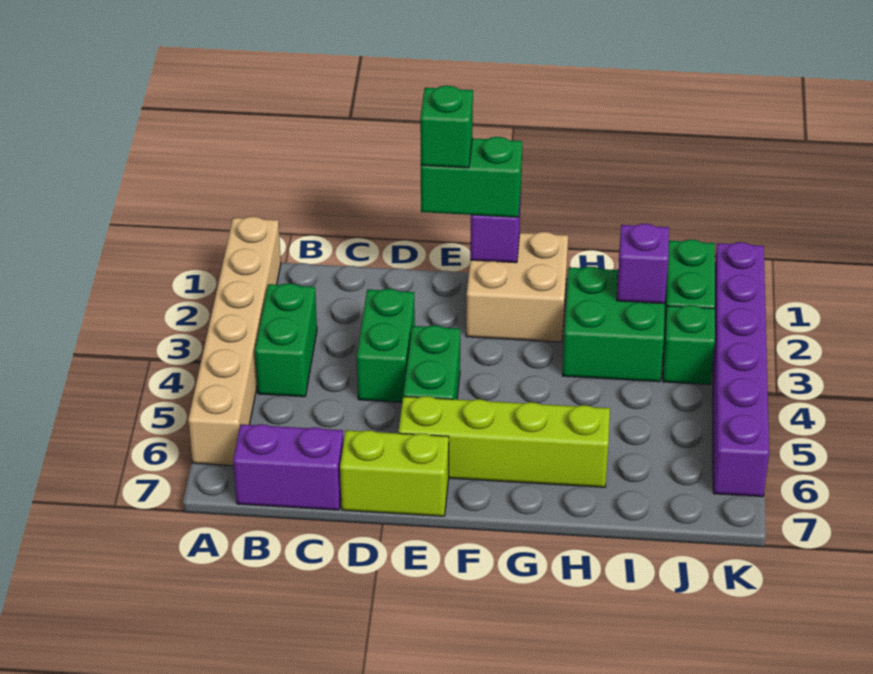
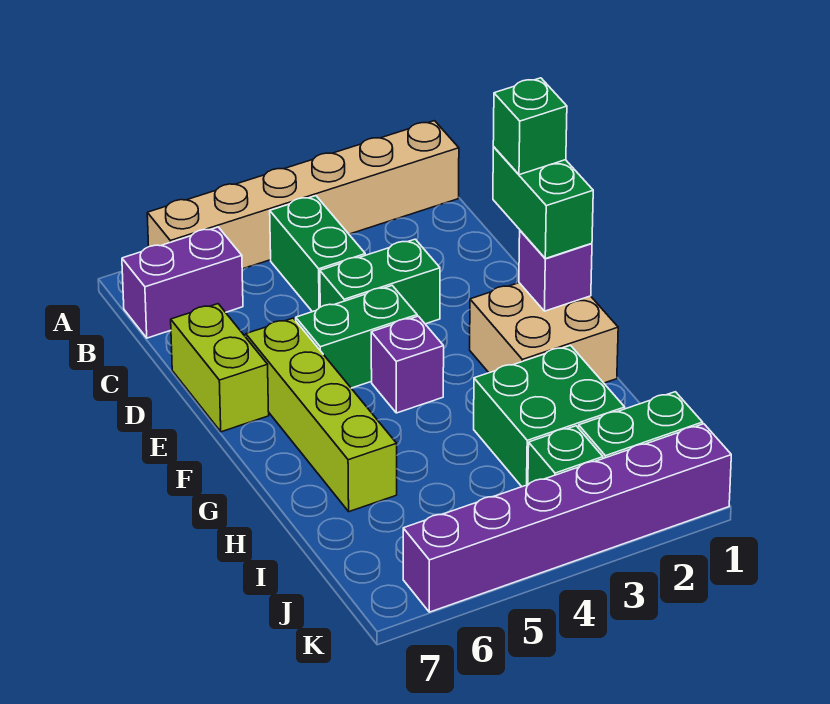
green brick B3:B4 level 1 -> green brick B4:C4 level 1
purple brick B7:C7 level 1 -> purple brick B6:B7 level 1
purple brick I2 level 2 -> purple brick F4 level 1

